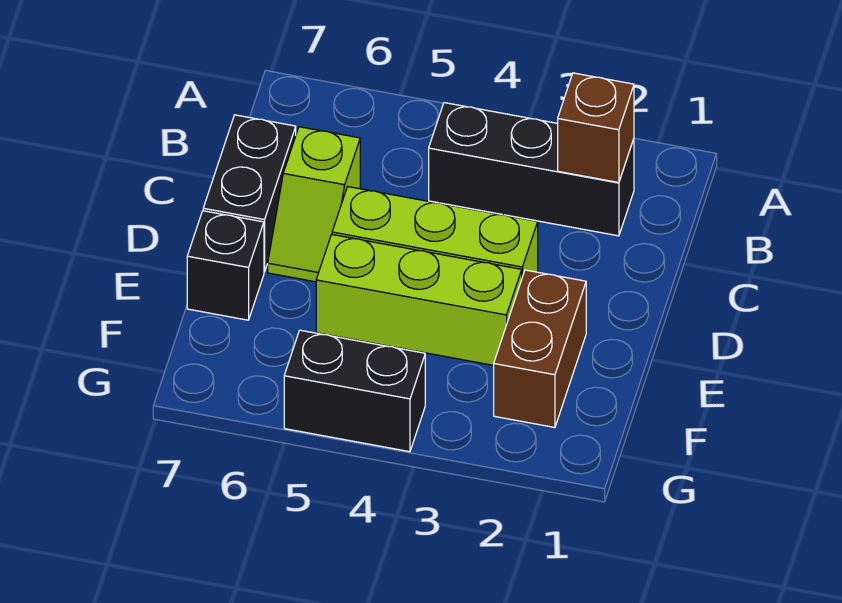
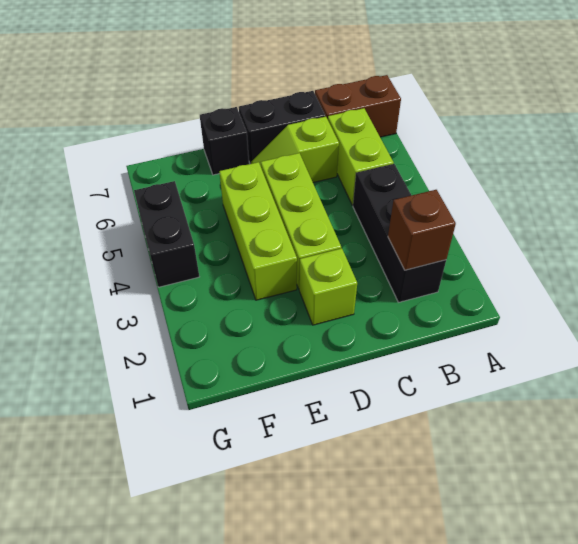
none -> lime brick B5:B6 level 1
none -> lime brick D2 level 1
brown brick E2:F2 level 1 -> brown brick A7:B7 level 1

